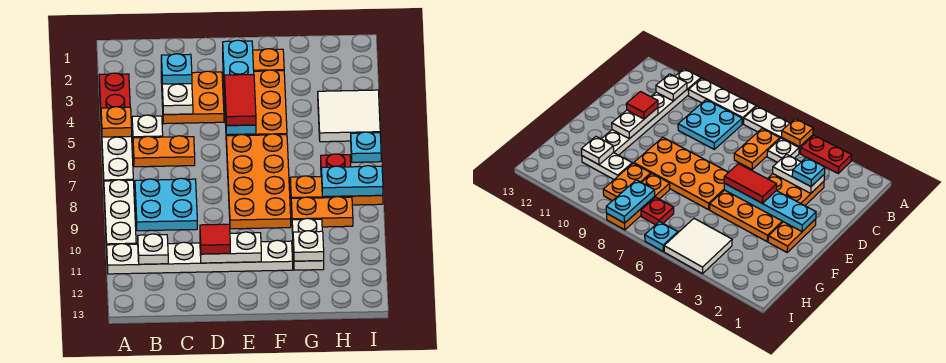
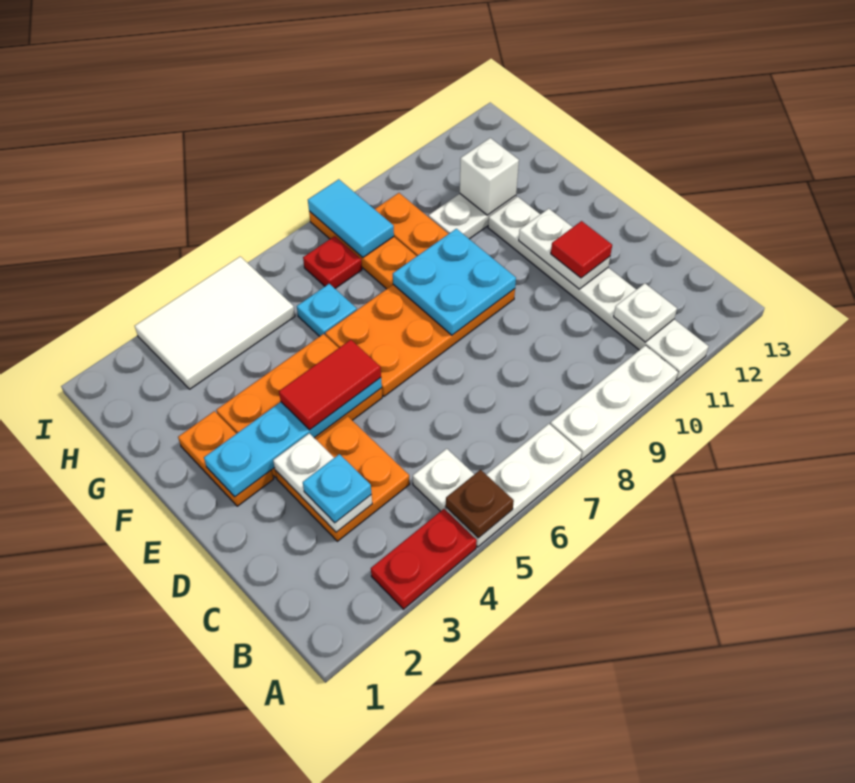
orange plate A5 level 2 -> brown plate A5 level 2
orange plate B6:C6 level 1 -> none
cyan plate B8:C9 level 1 -> cyan plate E8:F9 level 2
white plate C3:C4 level 2 -> white plate C3:D3 level 2
white plate G11 level 2 -> white brick G11 level 2
white tile H4:I5 level 1 -> white tile H3:I5 level 1
cyan plate H8:I8 level 2 -> cyan tile H8:I8 level 2
cyan plate I6 level 1 -> cyan plate G6 level 1

